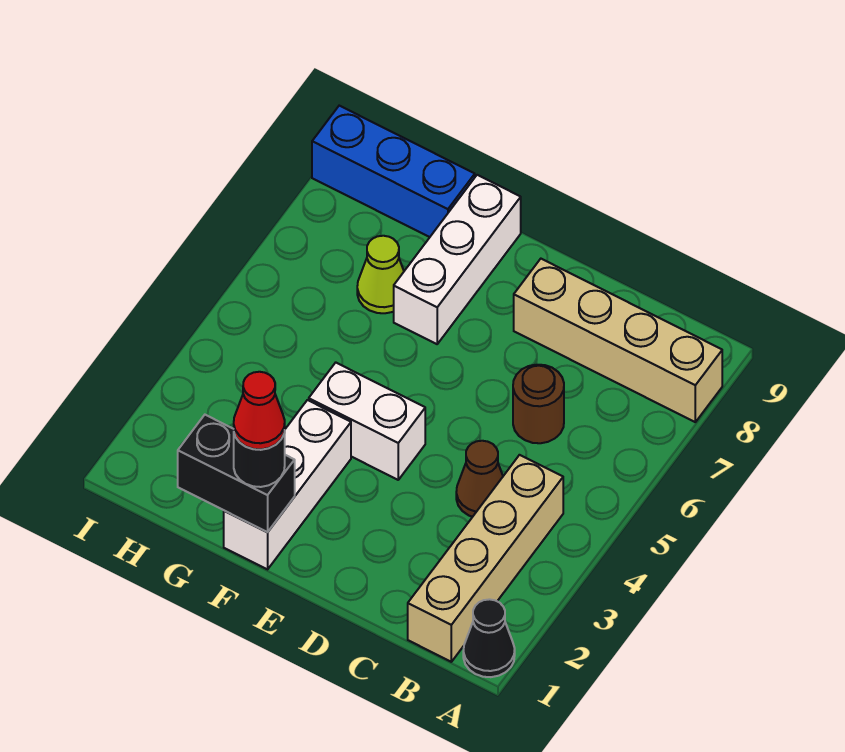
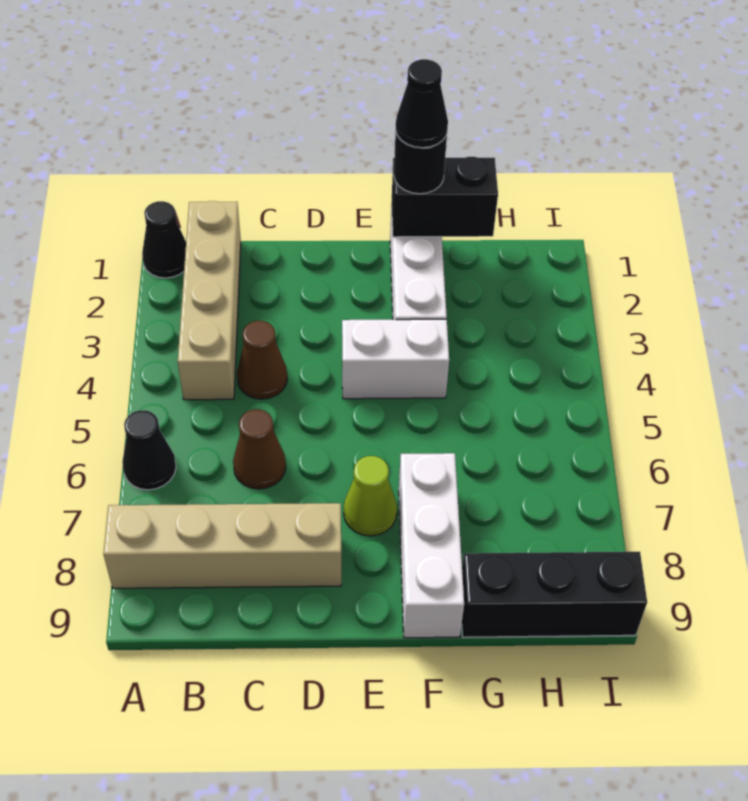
none -> black cone A6 level 1
brown round brick C6 level 1 -> brown cone C6 level 1
red cone F1 level 4 -> black cone F1 level 4
lime cone G7 level 1 -> lime cone E7 level 1
blue brick G9:I9 level 1 -> black brick G9:I9 level 1

